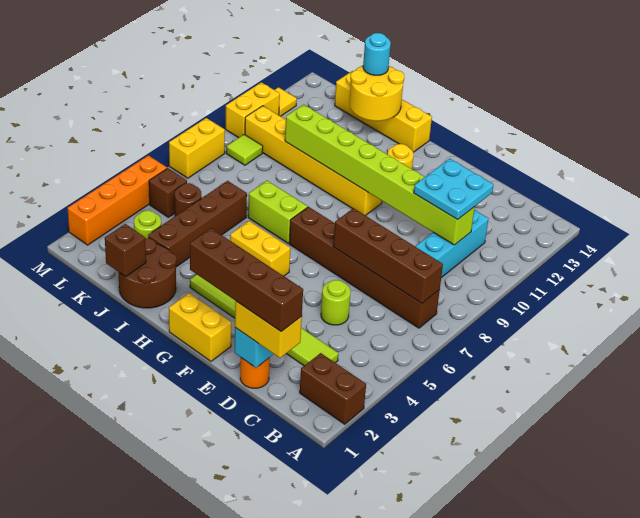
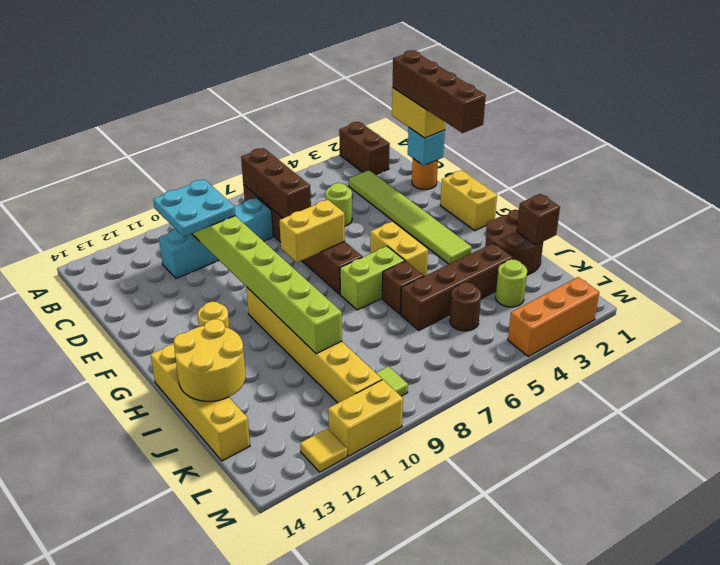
brown brick B7:E7 level 2 -> brown brick B7:D7 level 2
lime brick H7:I7 level 1 -> lime brick H6:H7 level 1
cyan round brick J14 level 3 -> none
brown brick L5 level 1 -> brown brick I6 level 1
orange brick M2:M5 level 1 -> orange brick M2:M4 level 1
yellow brick M7:M8 level 1 -> yellow brick F7:F8 level 2

